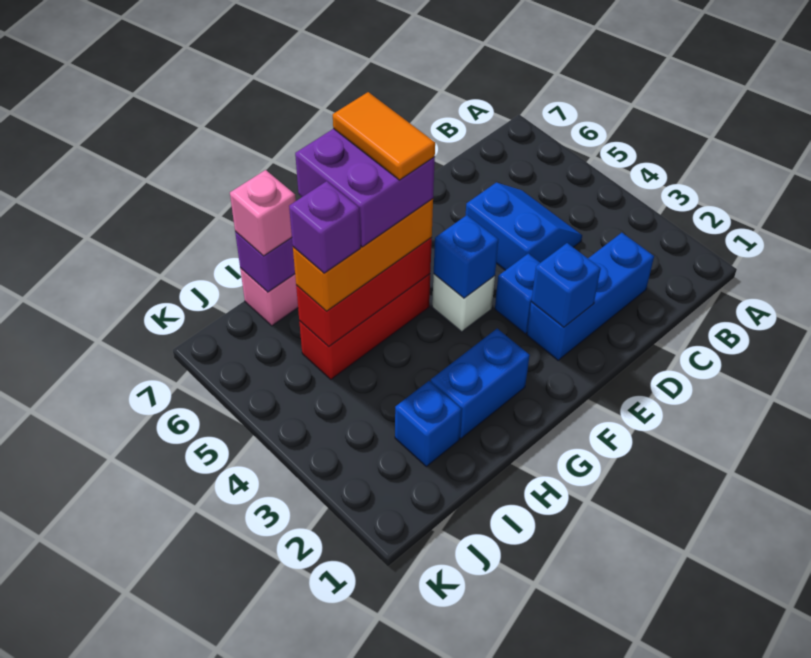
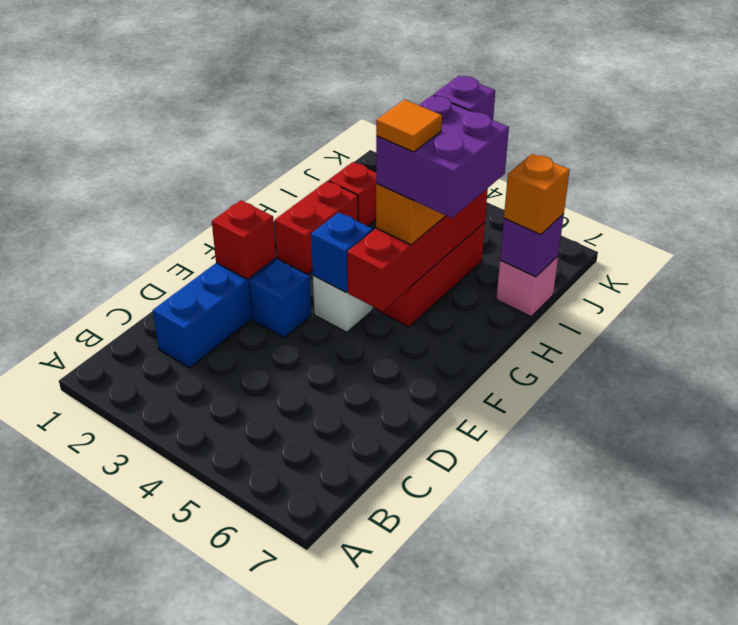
blue slope C4:D5 level 1 top D -> none
blue brick E2 level 2 -> red brick E2 level 2
blue brick G2:H2 level 1 -> red brick G2:H2 level 1
red brick G5:I5 level 2 -> red brick F5:I5 level 2
orange tile G5:G6 level 5 -> orange tile G5 level 5
blue brick I2 level 1 -> red brick I2 level 1
pink brick I7 level 3 -> orange brick I7 level 3

